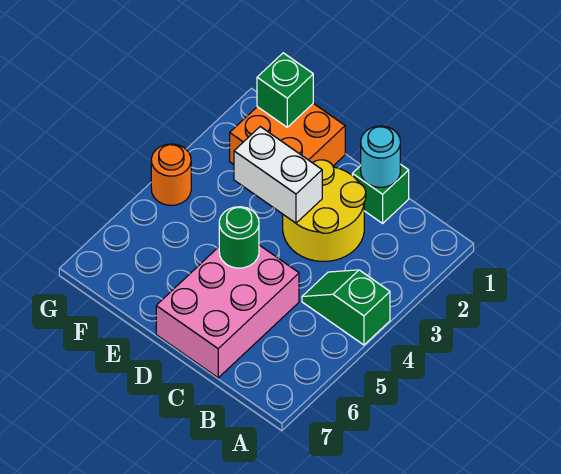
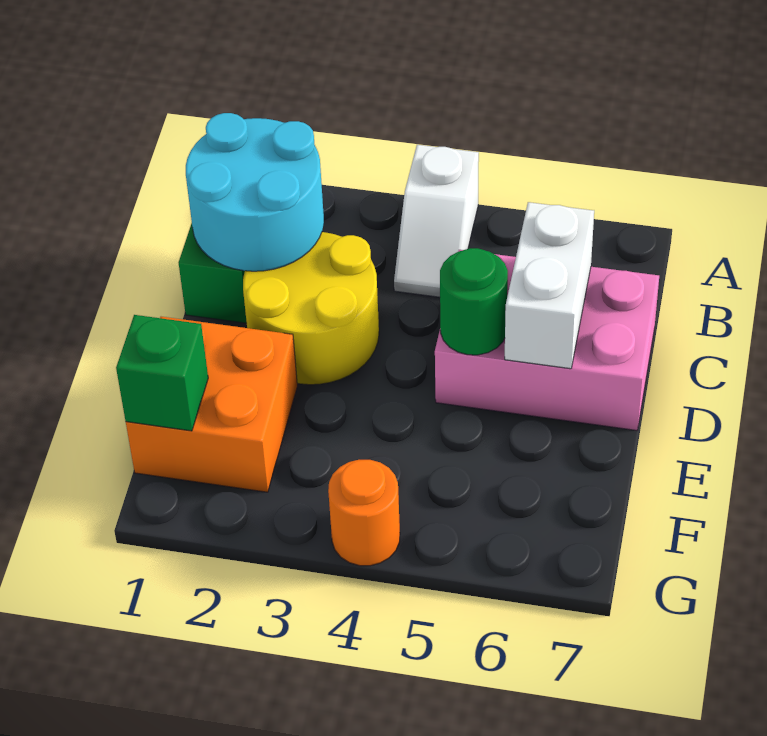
green slope A4:B4 level 1 top A -> white slope A4:B4 level 1 top A
cyan round brick C1 level 2 -> cyan round brick B1:C2 level 2
white brick D3:E3 level 2 -> white brick C6:D6 level 2

